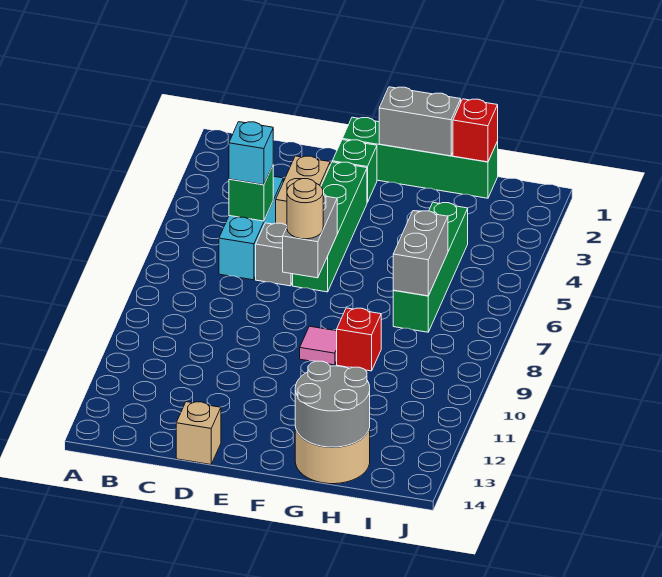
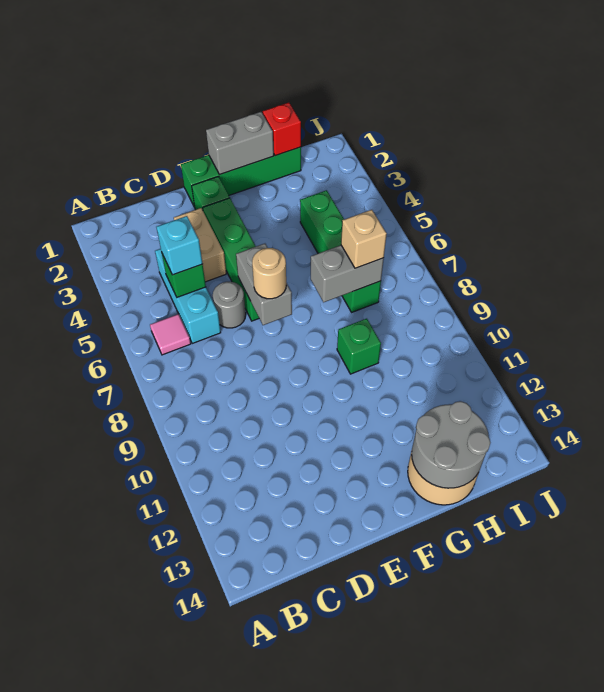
grey brick D6 level 1 -> grey round brick D6 level 1
tan brick D14 level 1 -> tan brick H7 level 3
pink tile F9 level 1 -> pink tile B6 level 1
red brick G9 level 1 -> green brick G9 level 1
grey brick H6:H7 level 2 -> grey brick G7:H7 level 2

